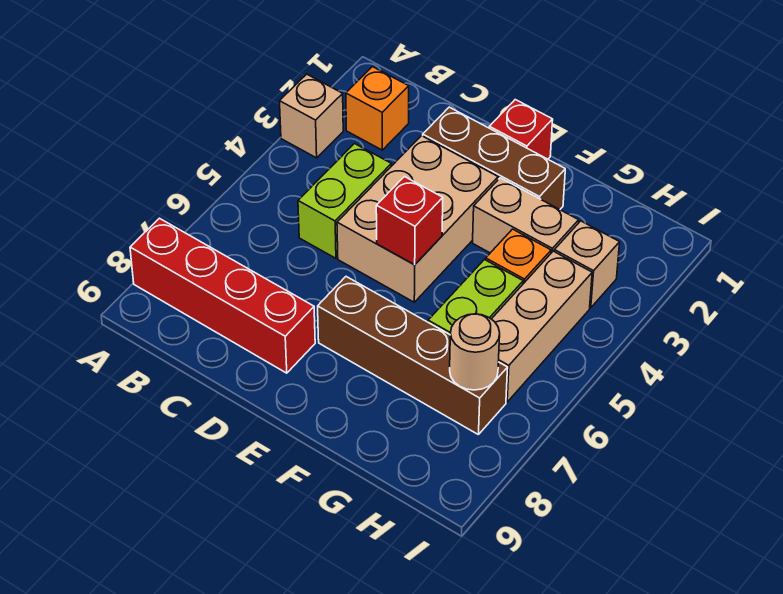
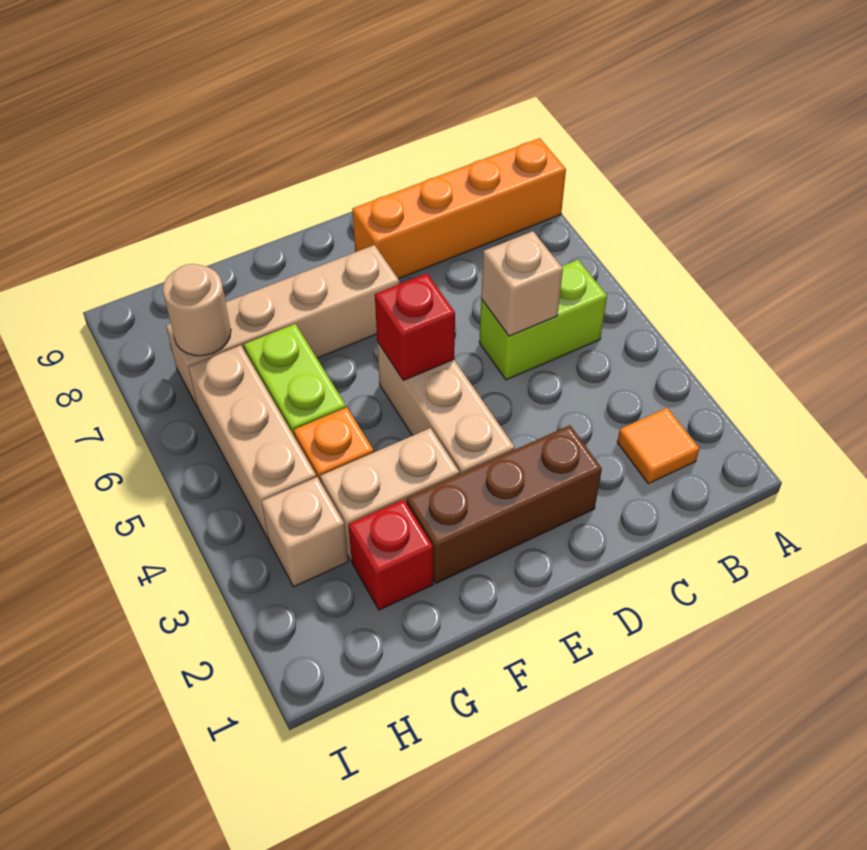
tan brick A3 level 1 -> tan brick C5 level 2
red brick A8:D8 level 1 -> orange brick A8:D8 level 1
orange brick B2 level 1 -> orange tile B2 level 1
lime brick C4:C5 level 1 -> lime brick B5:C5 level 1
tan brick D3:E5 level 1 -> tan brick E3:E5 level 1
red brick E1 level 1 -> red brick G2 level 1
brown brick E7:H7 level 1 -> tan brick E7:H7 level 1

